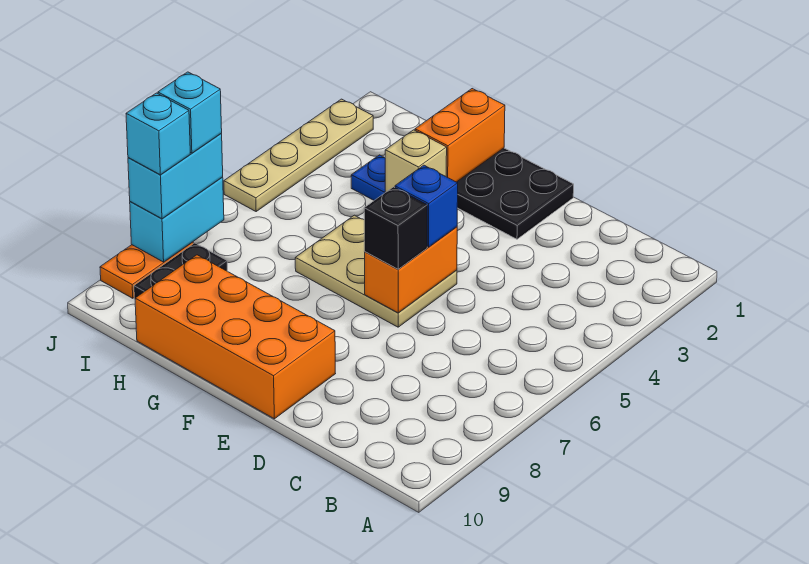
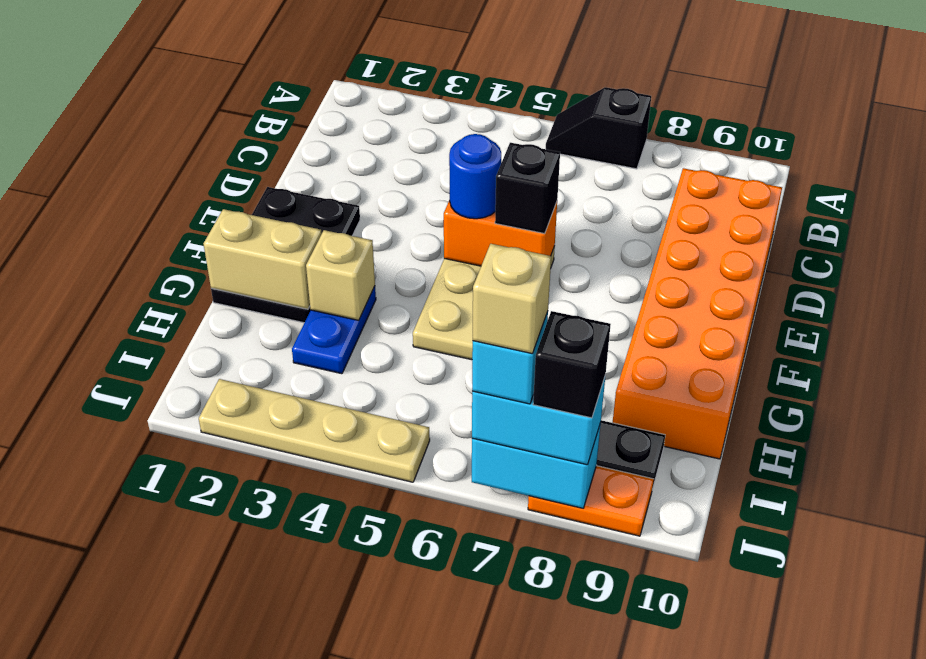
none -> black slope A6:A7 level 1 top 7
blue brick E5 level 3 -> blue round brick E5 level 3
orange brick E9:H10 level 1 -> orange brick C9:H10 level 1
orange brick G1:G2 level 2 -> tan brick G1:G2 level 2
none -> tan brick J7 level 5
cyan brick J8 level 4 -> black brick J8 level 4

